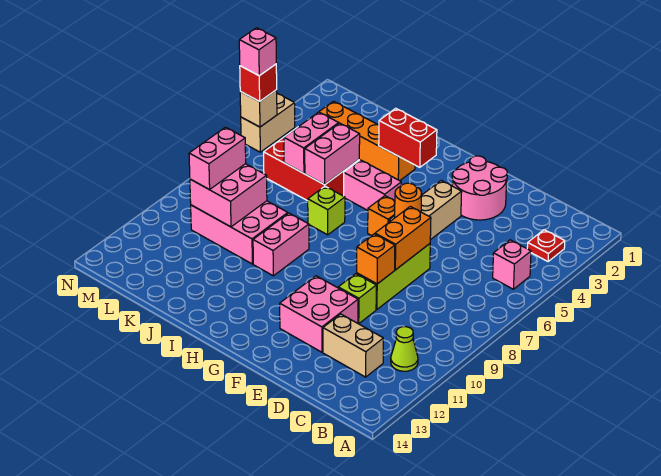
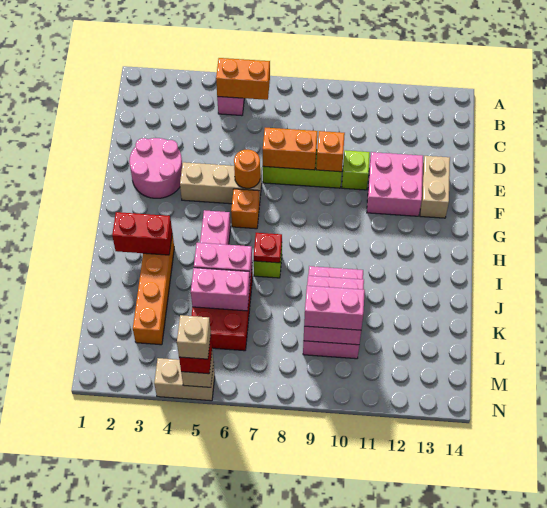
red plate B3 level 1 -> red plate I7 level 2
none -> orange brick B5:B6 level 2
lime cone B11 level 1 -> none
tan brick C12:D12 level 1 -> tan brick E13:F13 level 1
red brick H3:I3 level 2 -> red brick I2:I3 level 2
pink brick I9:I10 level 1 -> none
pink brick N5 level 4 -> tan brick N5 level 4

